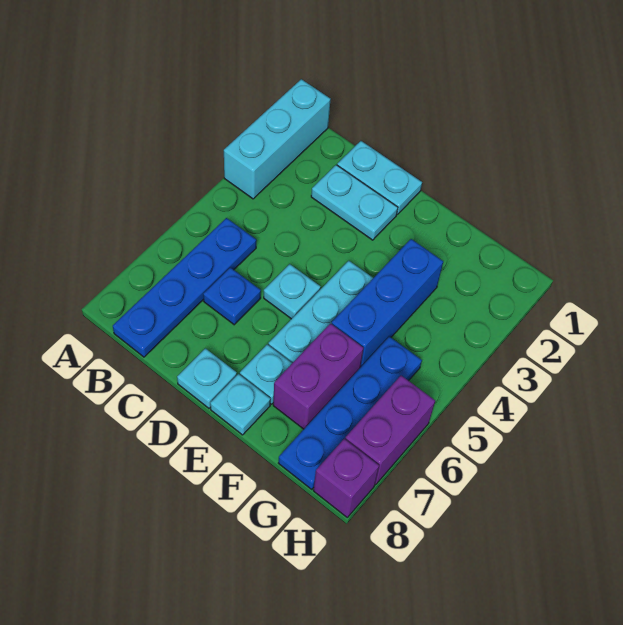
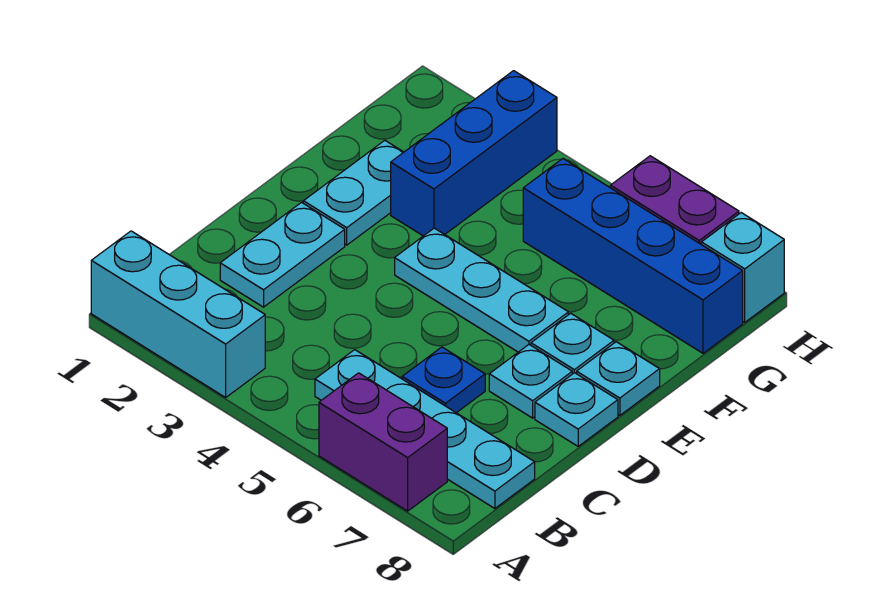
blue plate B5:B8 level 1 -> cyan plate B5:B8 level 1
cyan plate C1:D1 level 1 -> cyan plate E2:F2 level 1
cyan plate D5 level 1 -> cyan plate D7 level 1
blue brick F3:F5 level 1 -> blue brick F3:H3 level 1
purple brick F6:F7 level 1 -> purple brick A6:A7 level 1
blue plate G5:G8 level 1 -> blue brick G5:G8 level 1
purple brick H8 level 1 -> cyan brick H8 level 1

